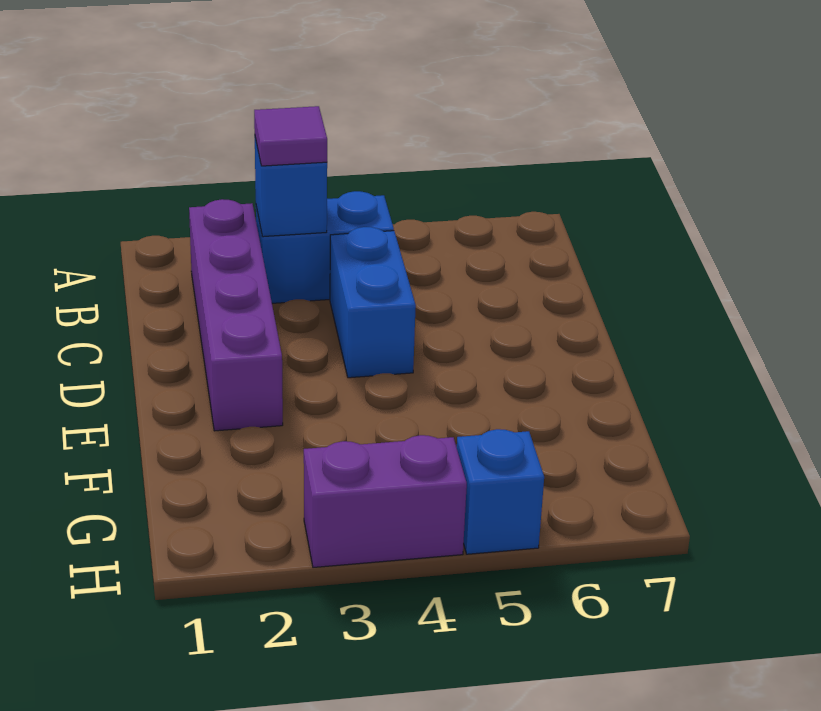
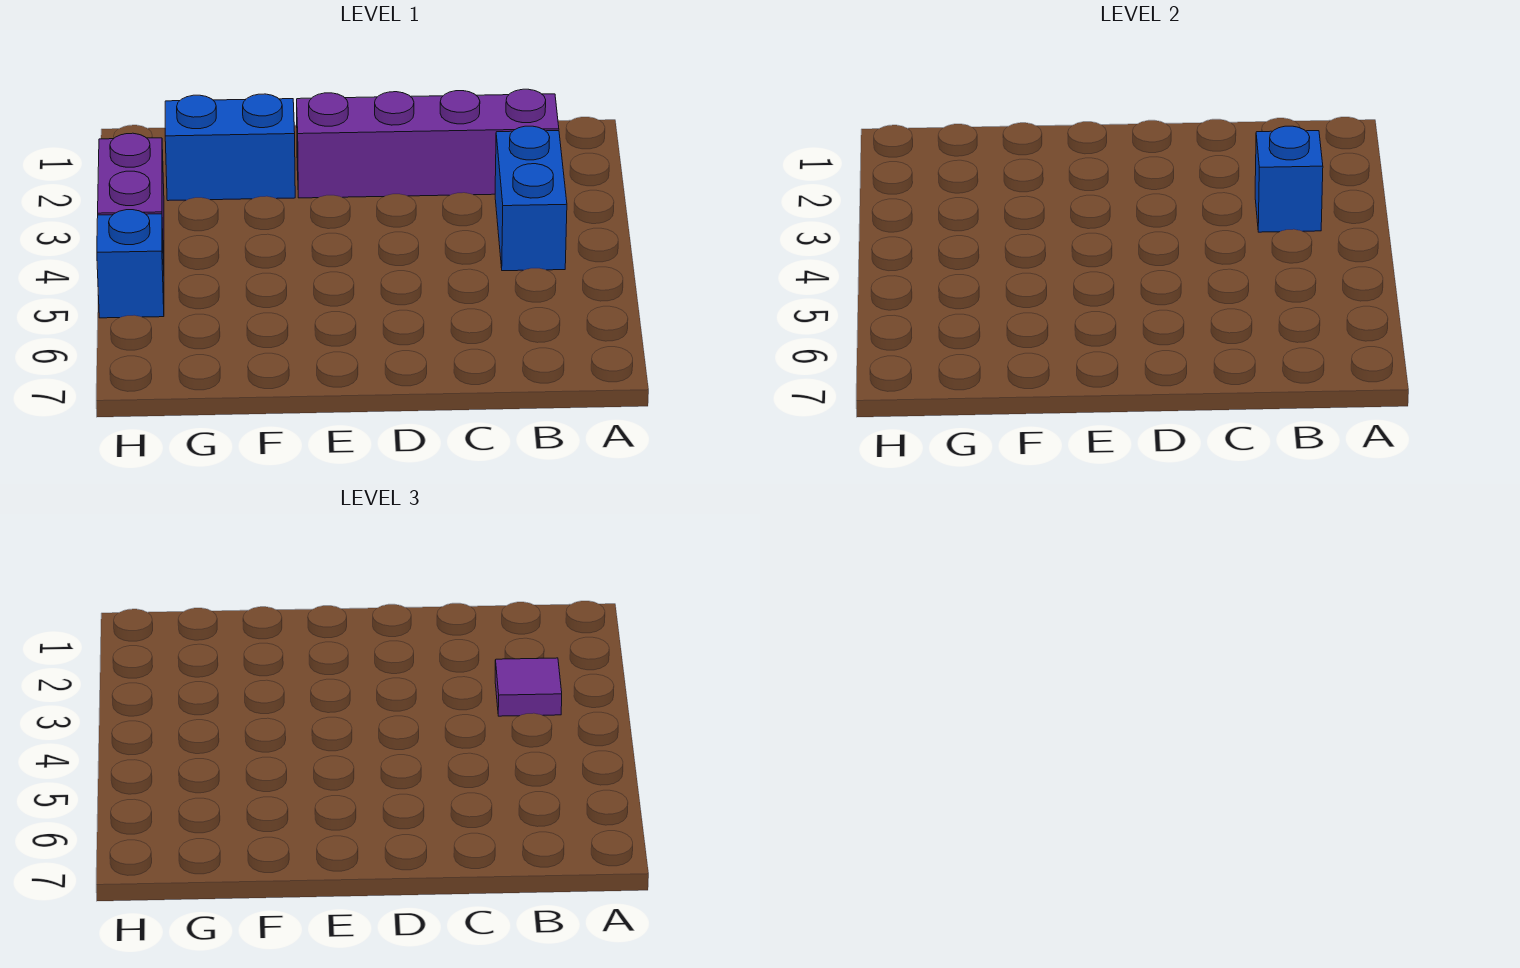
blue brick C4:D4 level 1 -> blue brick F2:G2 level 1

